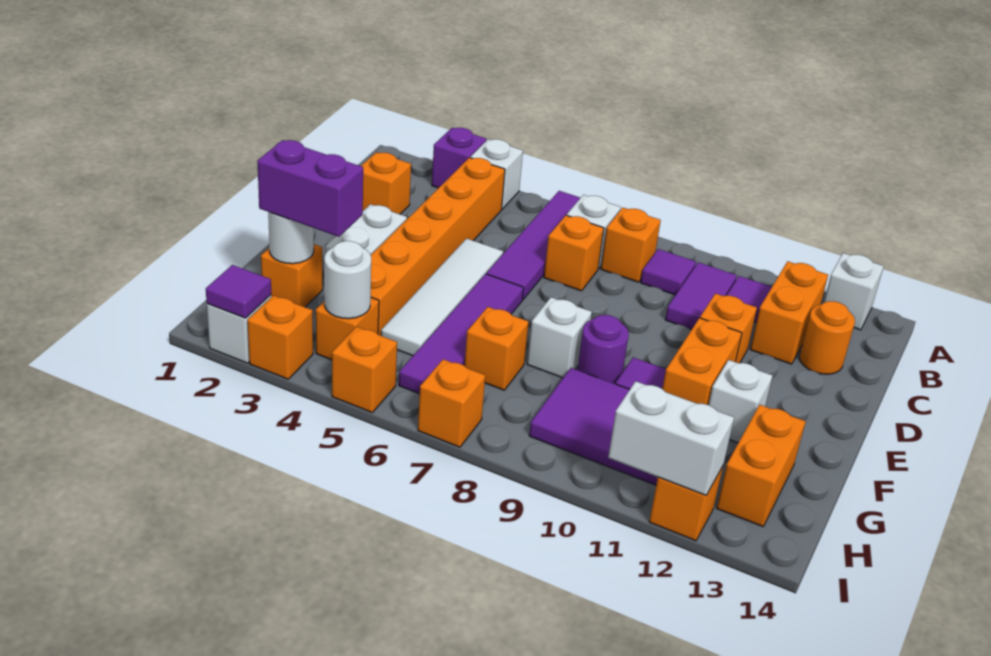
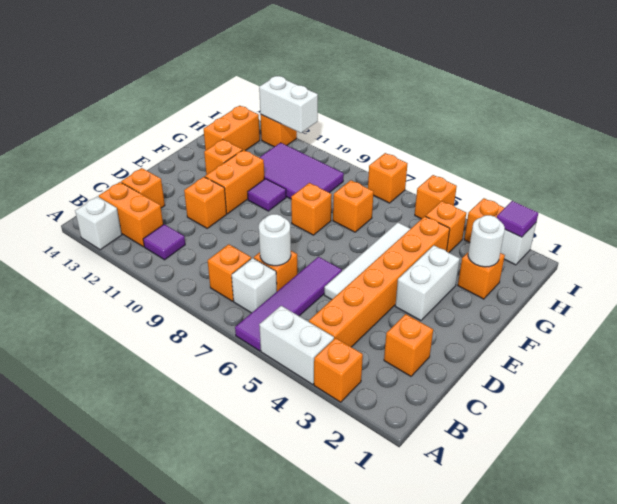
purple brick A3 level 1 -> orange brick A3 level 1
white brick A4 level 1 -> white brick A4:A5 level 1
purple tile B9 level 1 -> none
purple tile B10:C10 level 1 -> none
orange brick B12:C12 level 1 -> orange brick B12:B13 level 1
orange round brick C13 level 1 -> orange brick C13 level 1
purple tile E6:H6 level 1 -> none
white brick F8 level 1 -> orange brick F8 level 1
purple round brick F9 level 1 -> none
white brick F12 level 1 -> orange brick F12 level 1
purple brick G2:G3 level 3 -> none
white round brick H4 level 2 -> white round brick C7 level 2

